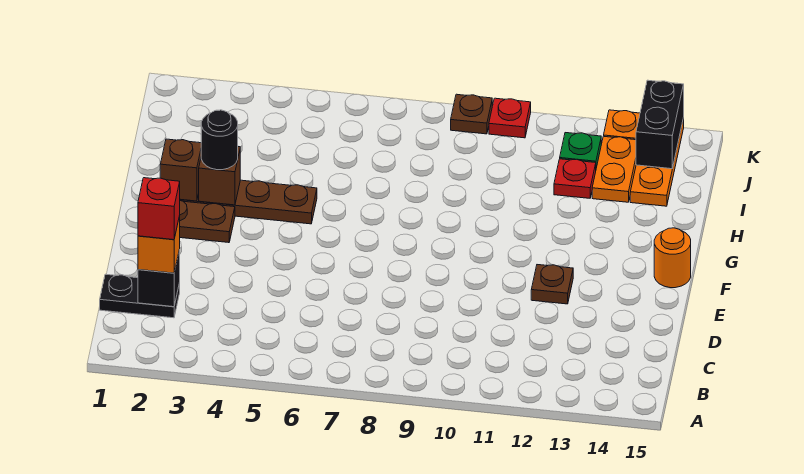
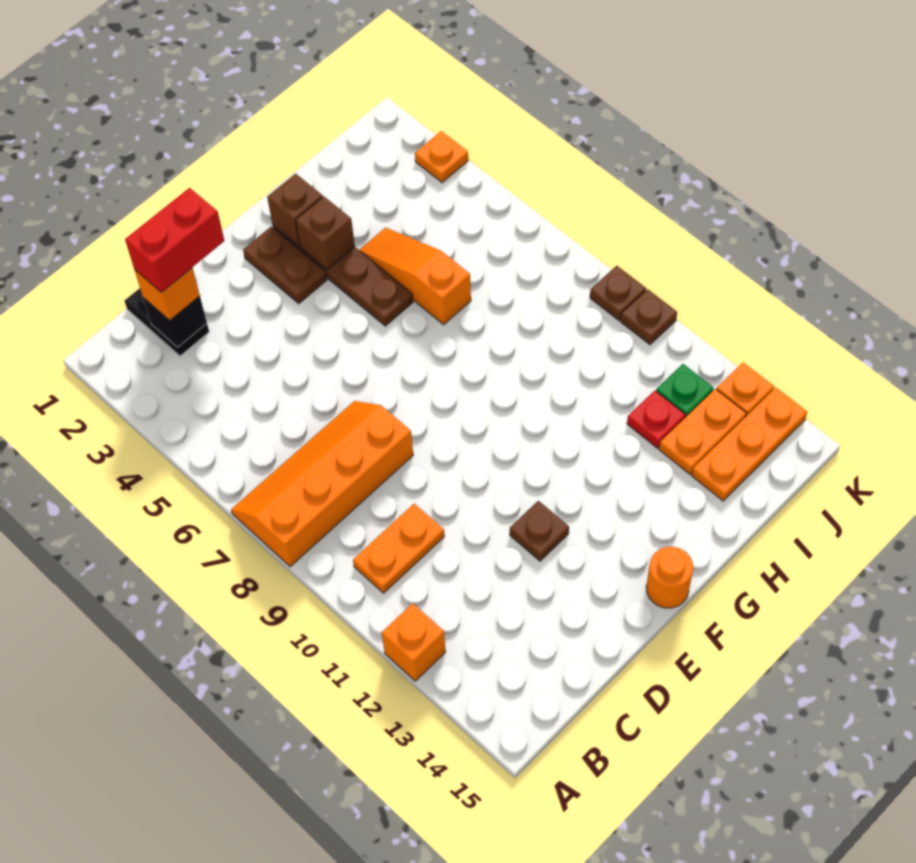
none -> orange slope A7:D8 level 1 top 8
none -> orange brick A12 level 1
none -> orange plate B10:C10 level 1
red brick C2 level 4 -> red brick C2:D2 level 4
black round brick G3 level 3 -> none
none -> orange slope H4:H6 level 1 top 6
black brick J14:K14 level 2 -> none
none -> orange plate K3 level 1
red plate K10 level 1 -> brown plate K10 level 1

